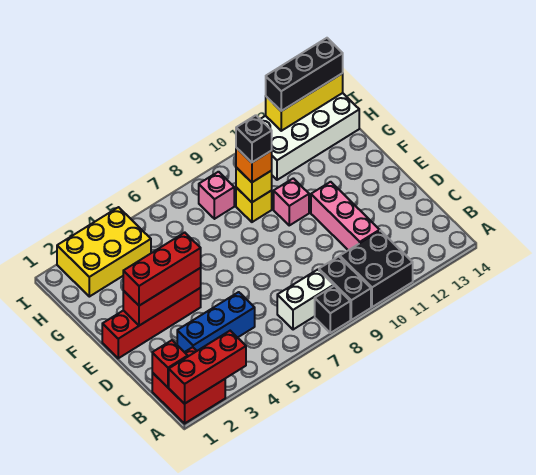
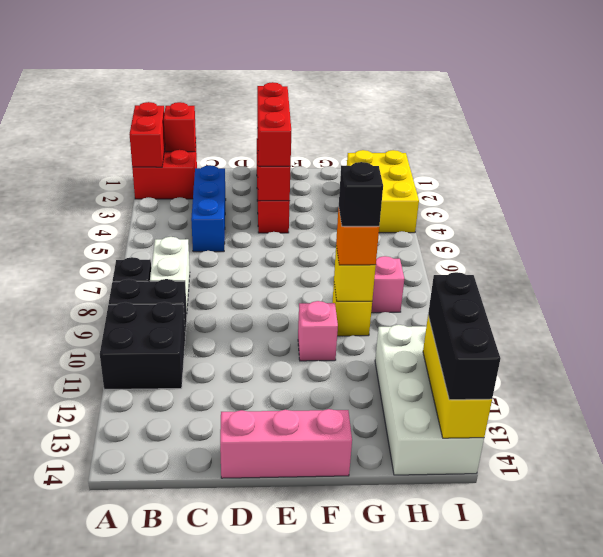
red brick A1:A3 level 2 -> red brick A1:A2 level 2
pink brick C11:E11 level 1 -> pink brick D14:F14 level 1

